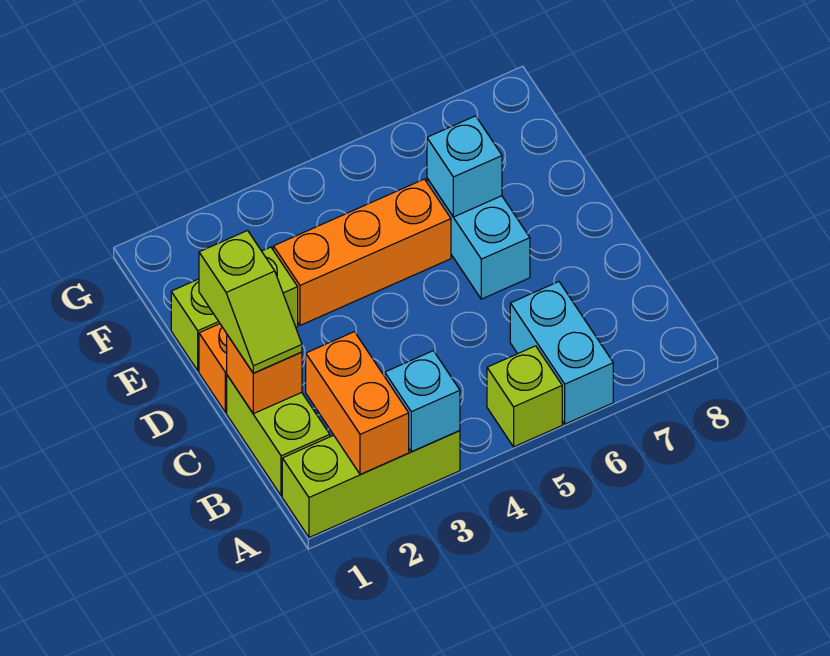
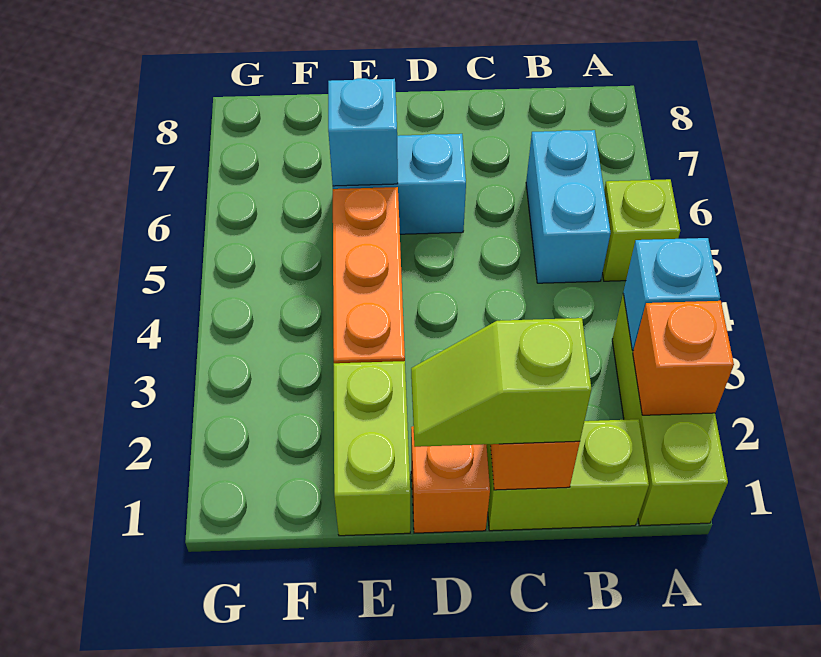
orange brick A2:B2 level 2 -> orange brick A2 level 2
cyan brick A6:B6 level 1 -> cyan brick B5:B6 level 1
lime slope C1:D1 level 3 top D -> lime slope C1:D1 level 3 top C

